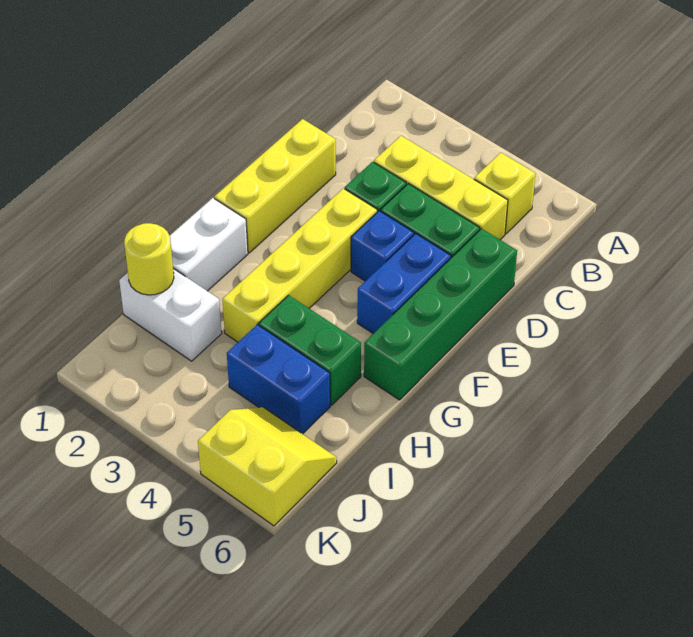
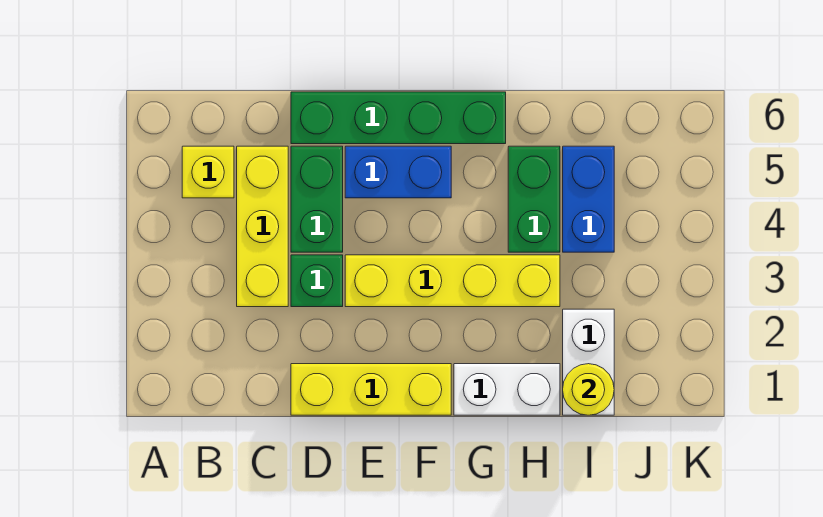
blue brick E4 level 1 -> none
yellow slope J5:K6 level 1 top K -> none

